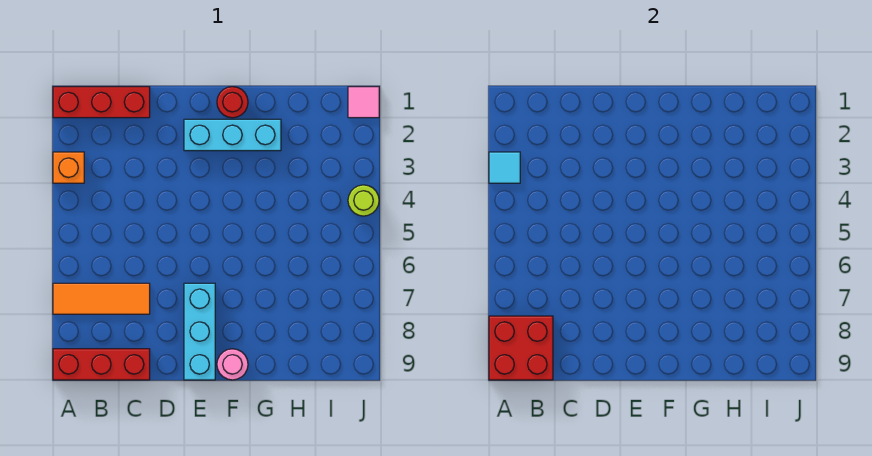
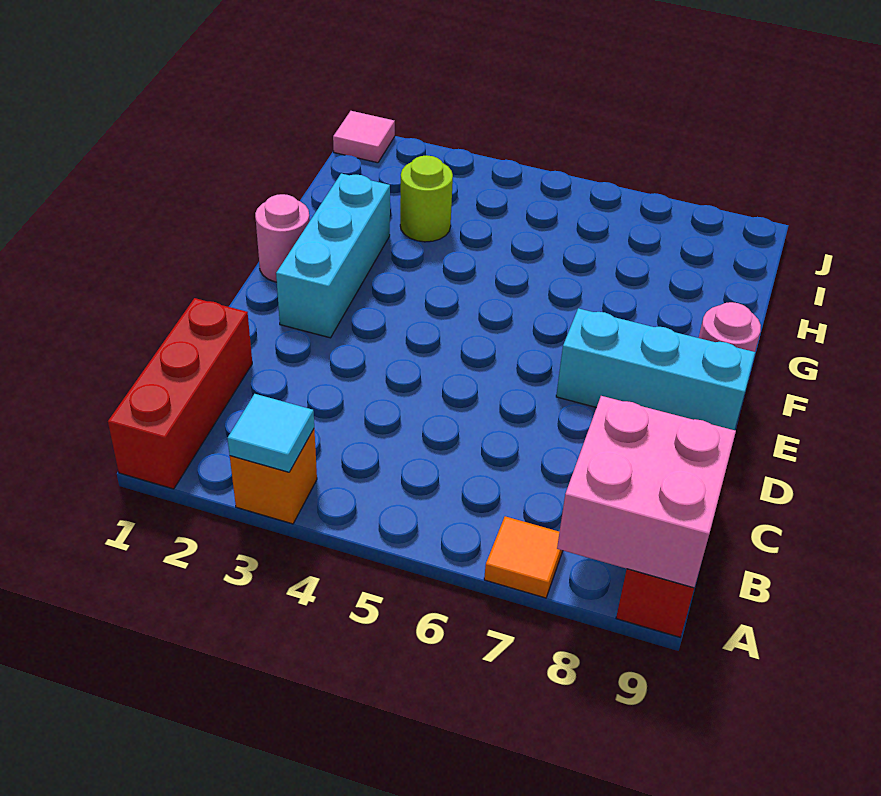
orange tile A7:C7 level 1 -> orange tile A7 level 1
red brick A8:B9 level 2 -> pink brick A8:B9 level 2
red round brick F1 level 1 -> pink round brick F1 level 1
lime round brick J4 level 1 -> lime round brick H3 level 1

